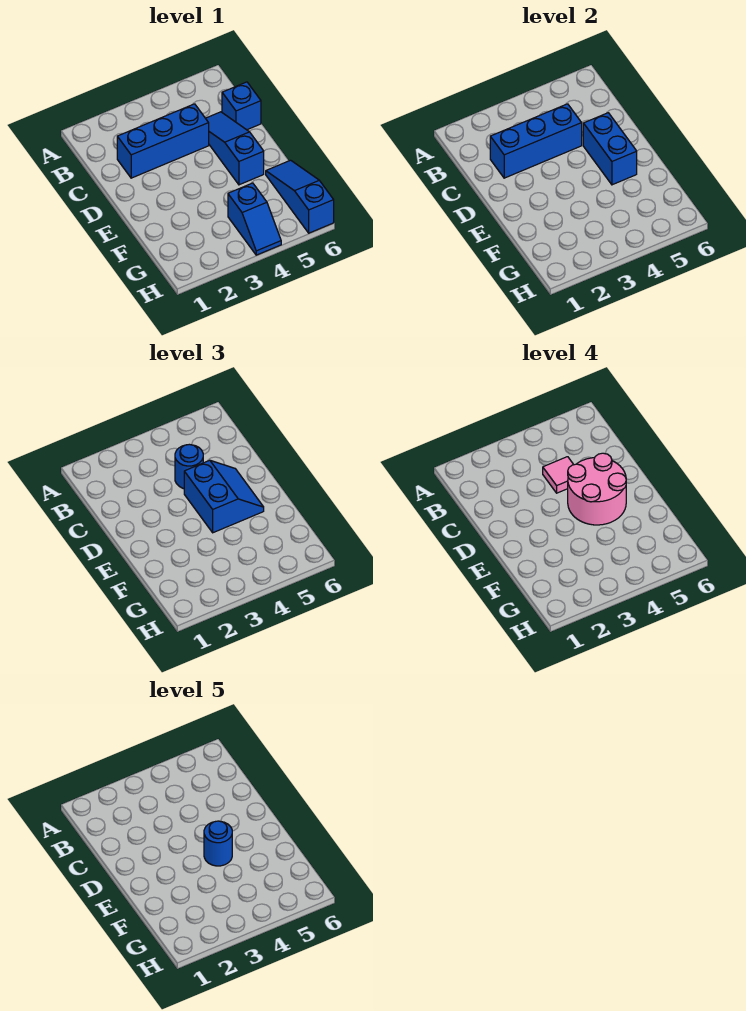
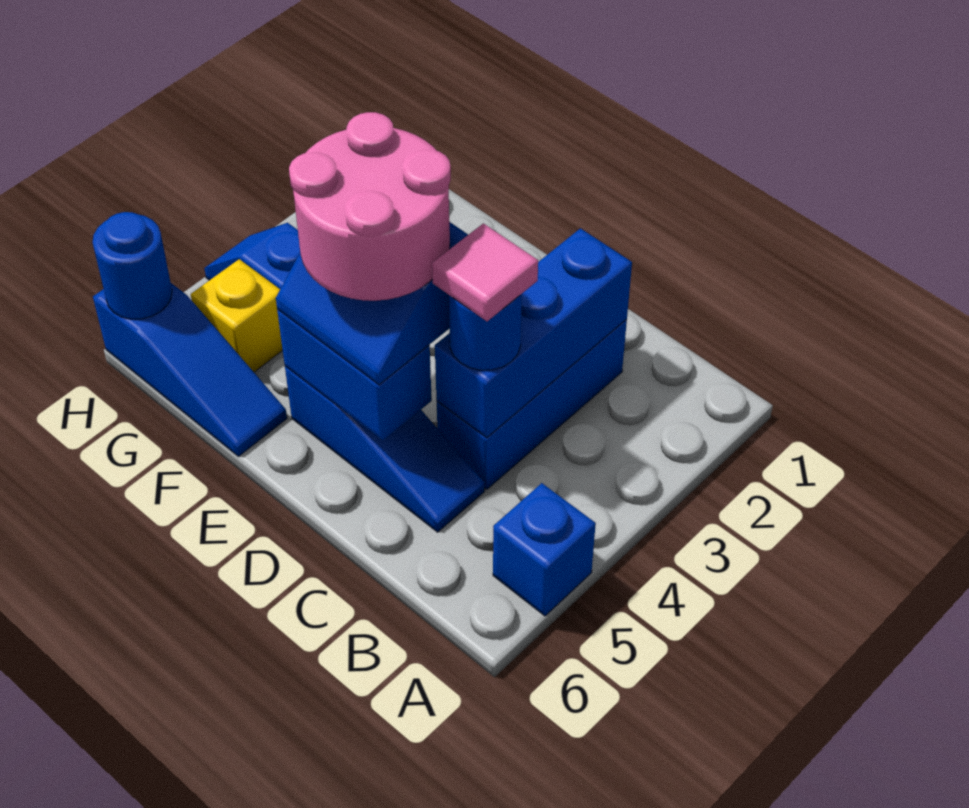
blue brick C6 level 1 -> blue brick A5 level 1
blue round brick E4 level 5 -> blue round brick H6 level 2
none -> yellow brick G5 level 1

